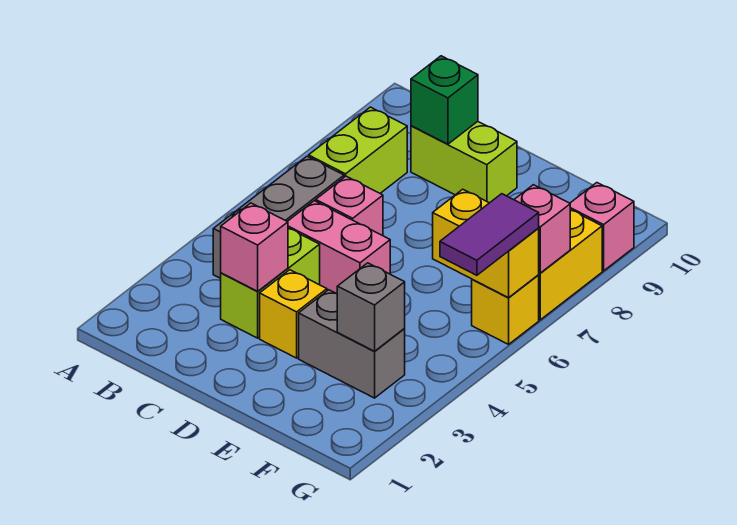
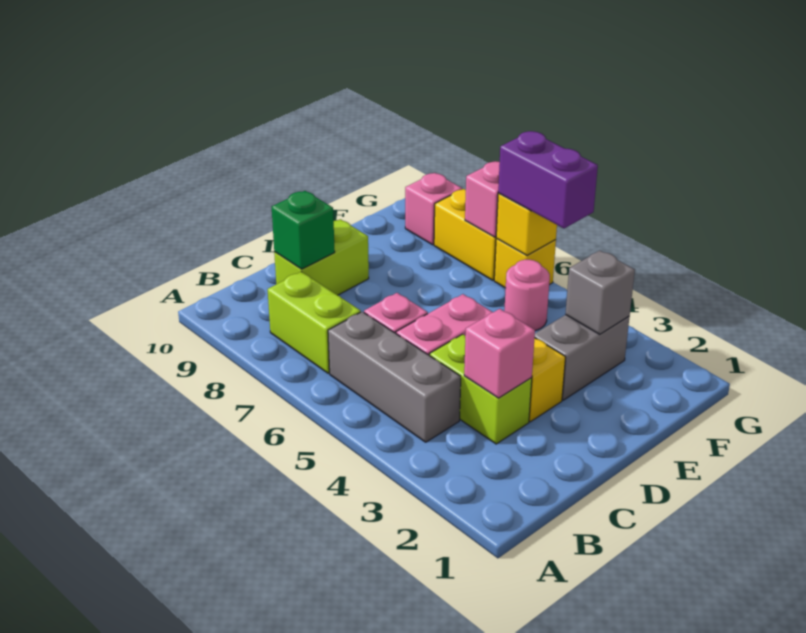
none -> pink round brick F5 level 1
yellow brick F6:G6 level 2 -> yellow brick G6 level 2
purple tile G5:G6 level 3 -> purple brick G5:G6 level 3

